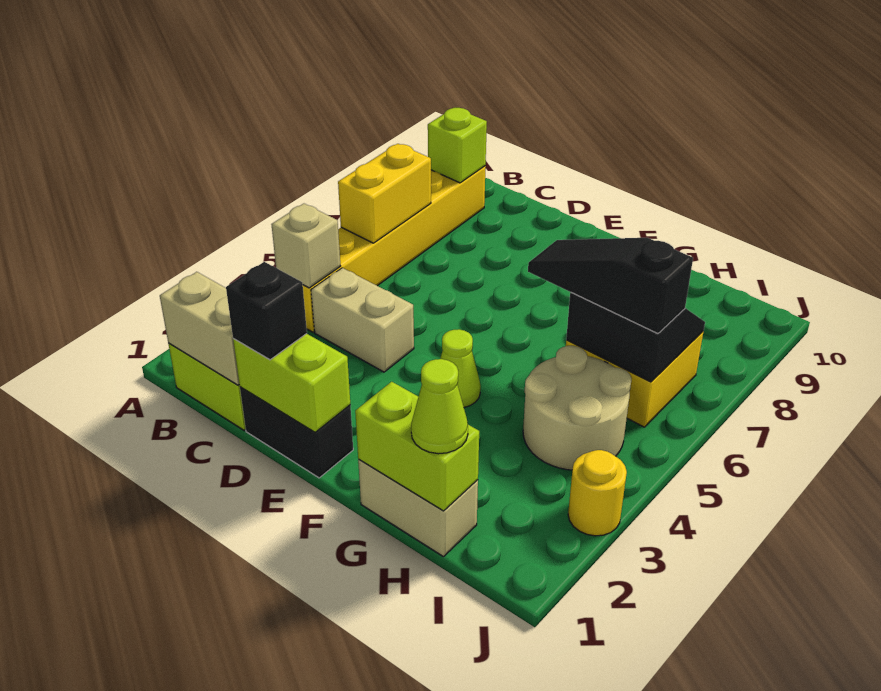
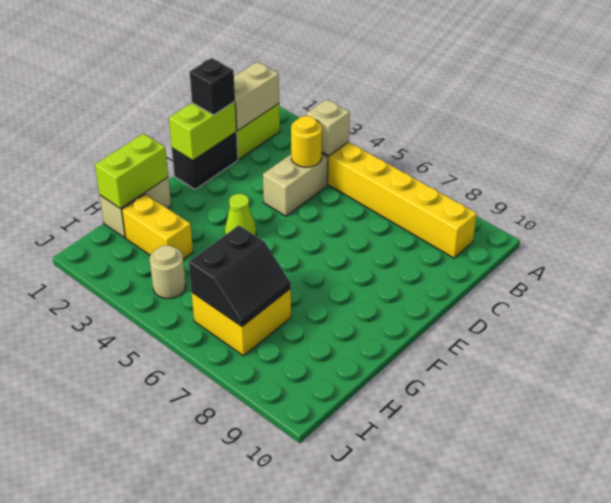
yellow brick B6:B7 level 2 -> yellow brick H2:H3 level 1
lime brick B9 level 2 -> none
black slope G6:I6 level 3 top I -> none
lime cone H1 level 3 -> none
tan round brick H4:I5 level 1 -> tan round brick I4 level 1
yellow round brick J3 level 1 -> yellow round brick C4 level 2

